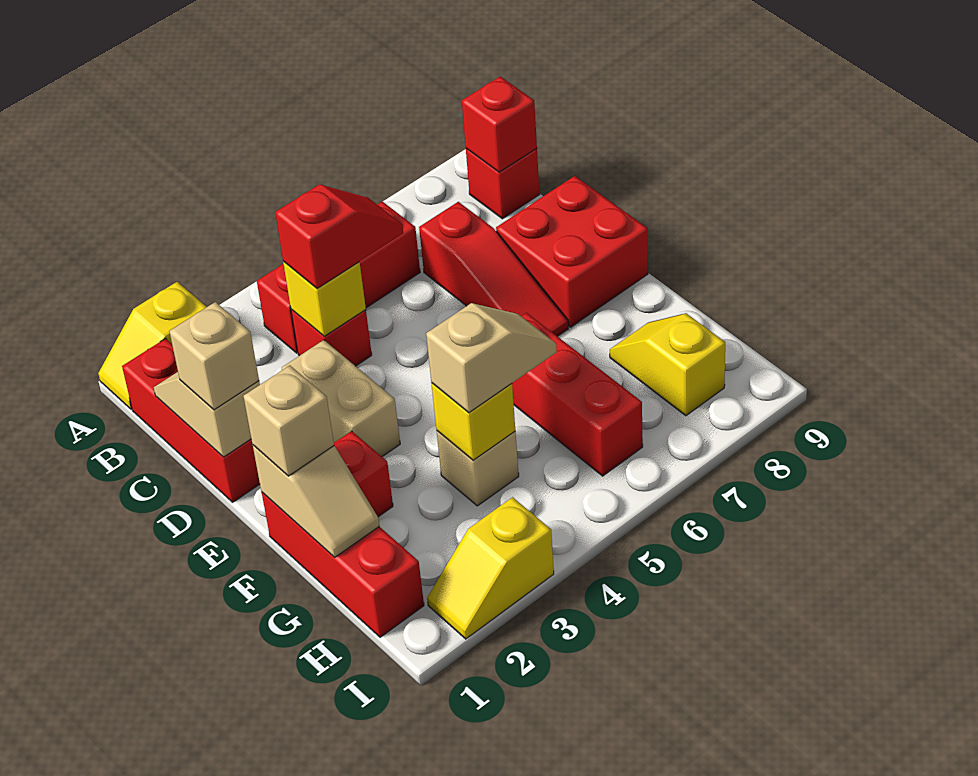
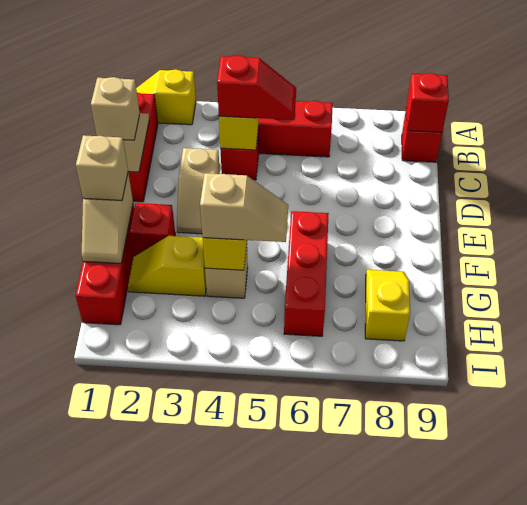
red slope C7:E7 level 1 top C -> none
tan brick D3:E3 level 1 -> tan slope D3:E3 level 1 top D
red brick D8:E9 level 1 -> none
yellow slope I2:I3 level 1 top 3 -> yellow slope G2:G3 level 1 top 3

